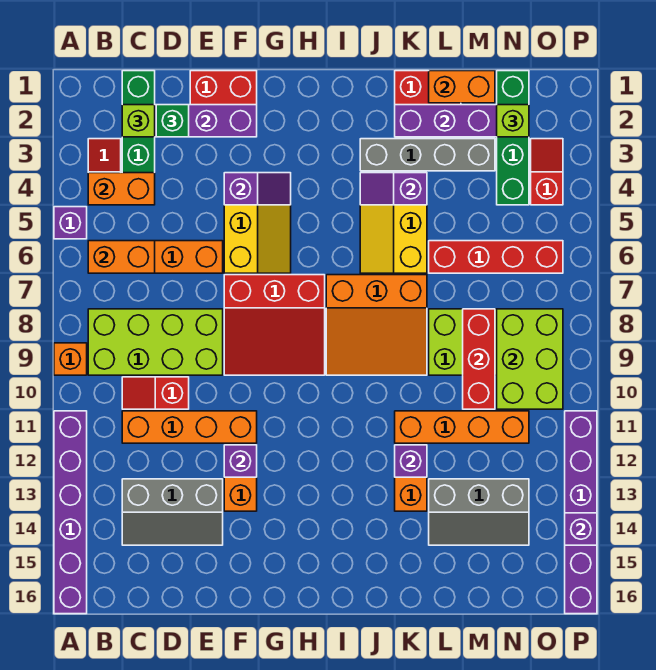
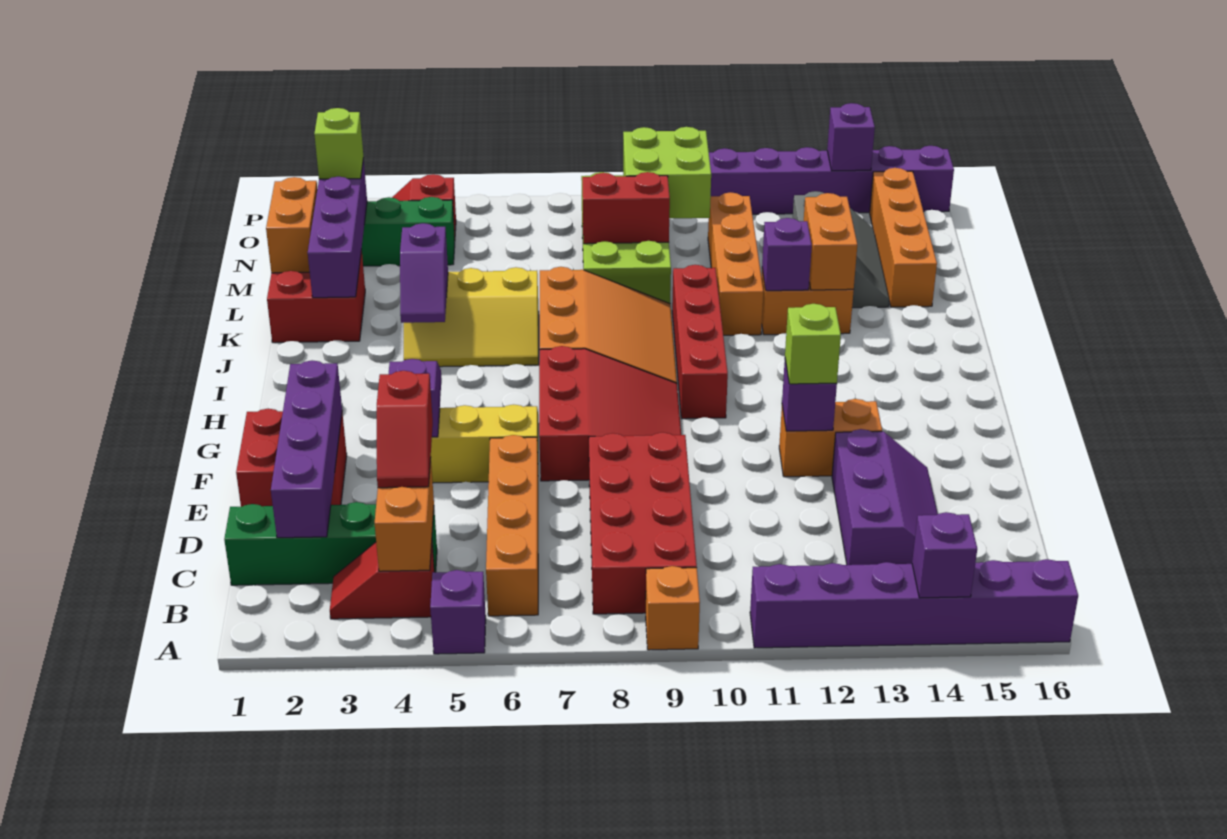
none -> purple brick A14 level 2
orange brick B6:C6 level 2 -> orange brick K13:L13 level 2
lime brick B8:E9 level 1 -> red brick B8:E9 level 1
lime brick C2 level 3 -> lime brick F12 level 3
red slope C10:D10 level 1 top D -> red slope C4:D4 level 3 top D
orange brick C11:F11 level 1 -> orange brick L15:O15 level 1
grey slope C13:E14 level 1 top 13 -> purple slope C13:E14 level 1 top 13
green brick D2 level 3 -> none
grey brick J3:M3 level 1 -> none
red brick L6:O6 level 1 -> red brick H10:K10 level 1
red brick M8:M10 level 2 -> red brick M8:M9 level 2
lime brick N8:O10 level 2 -> lime brick N9:O10 level 2

